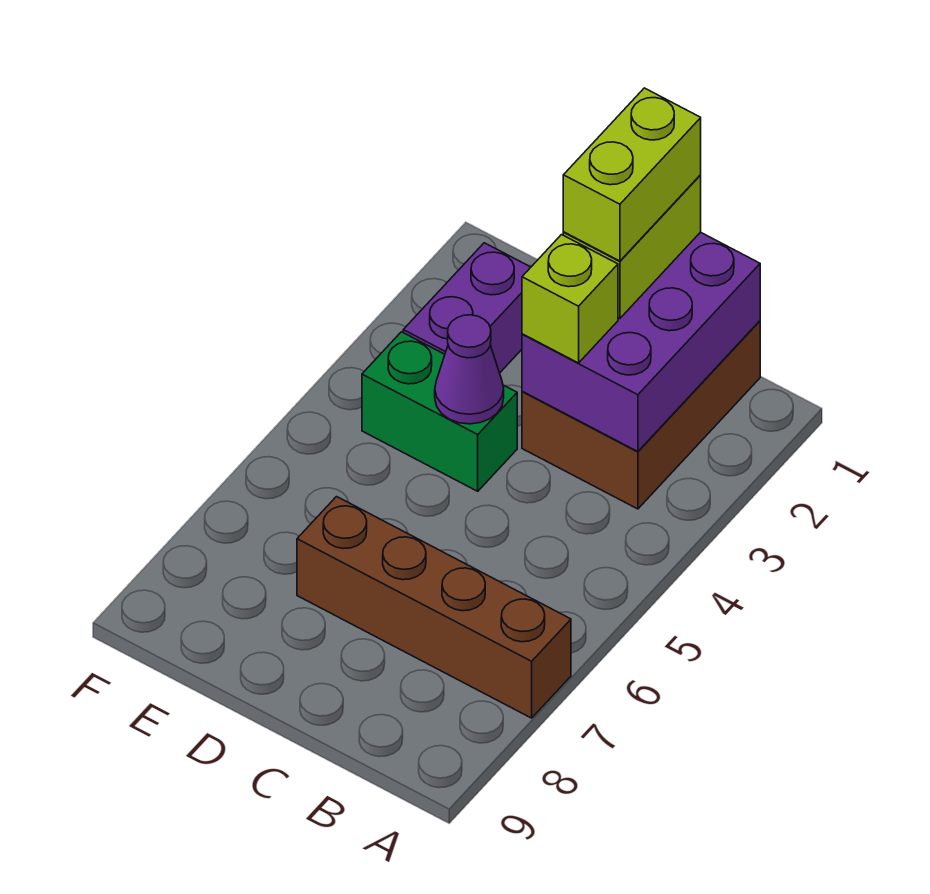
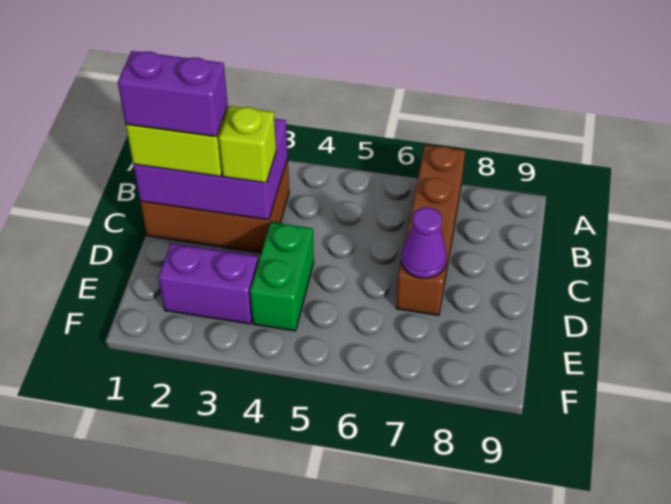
lime brick C1:C2 level 4 -> purple brick C1:C2 level 4
purple cone D4 level 2 -> purple cone D7 level 2

